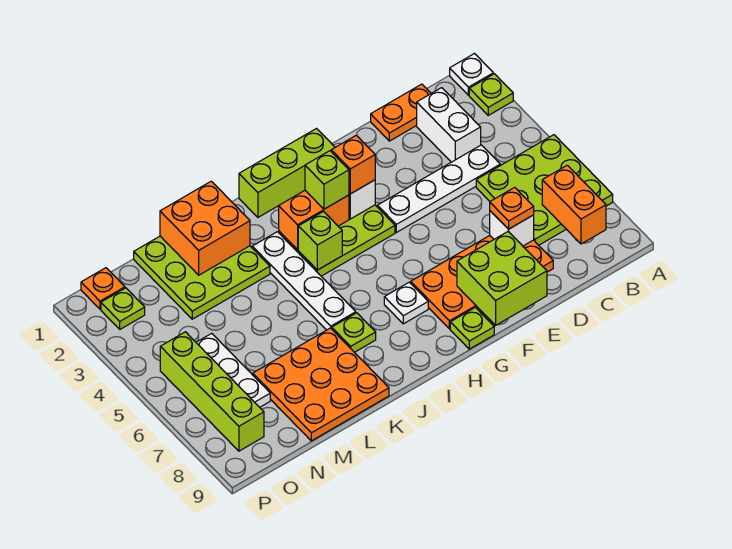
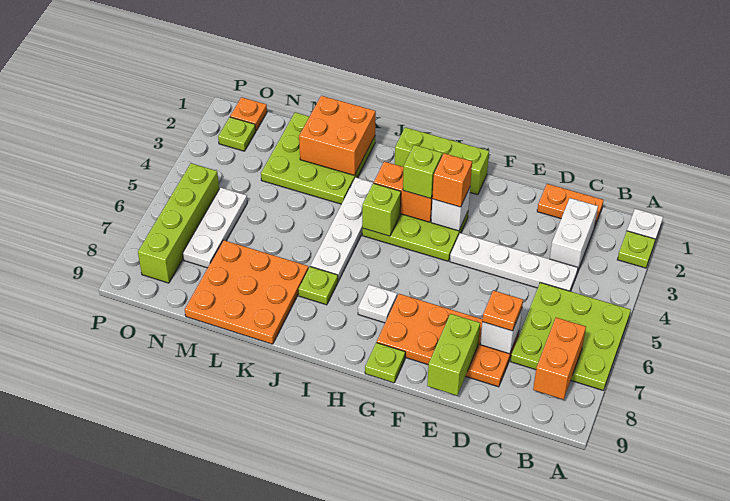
lime brick E8:F9 level 2 -> lime brick E8:E9 level 2

